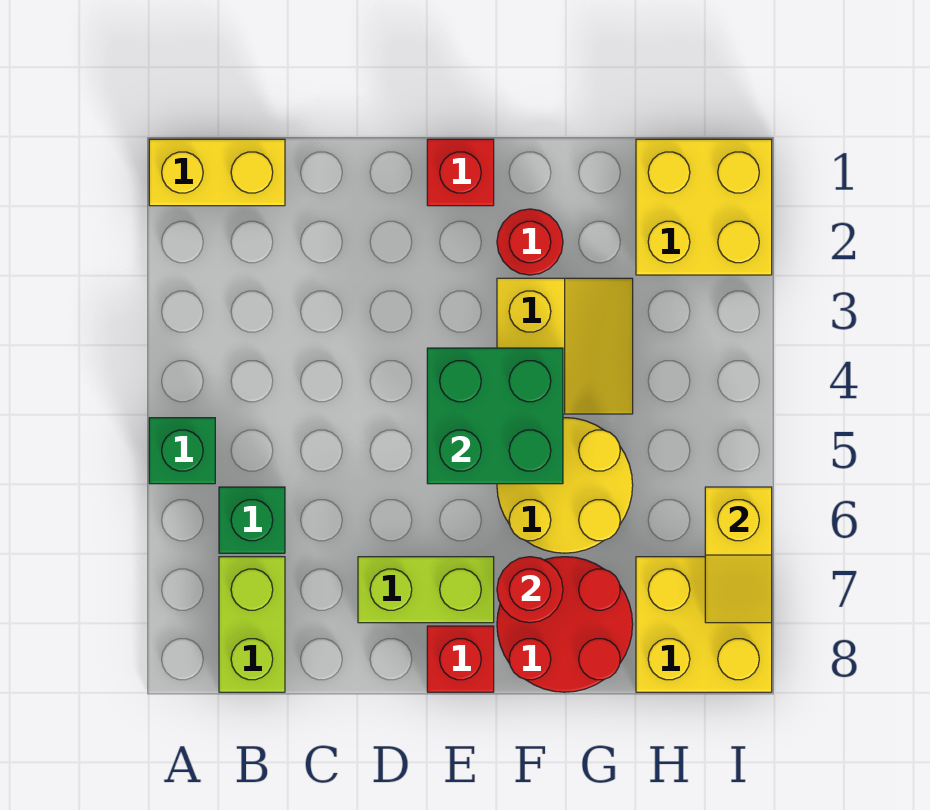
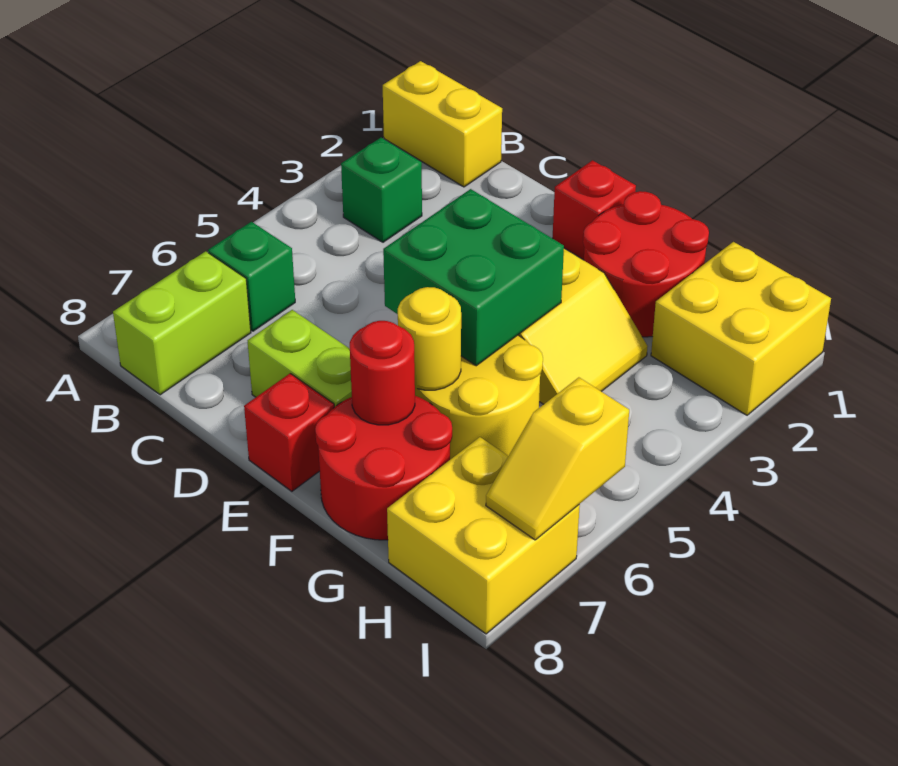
green brick A5 level 1 -> green brick B3 level 1
red round brick F2 level 1 -> red round brick F1:G2 level 1
none -> yellow round brick F6 level 2

